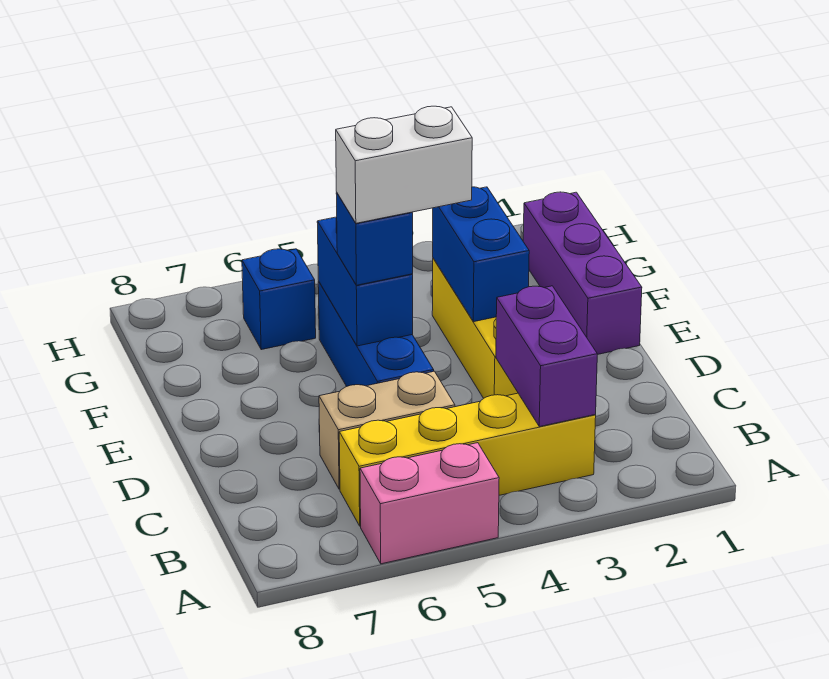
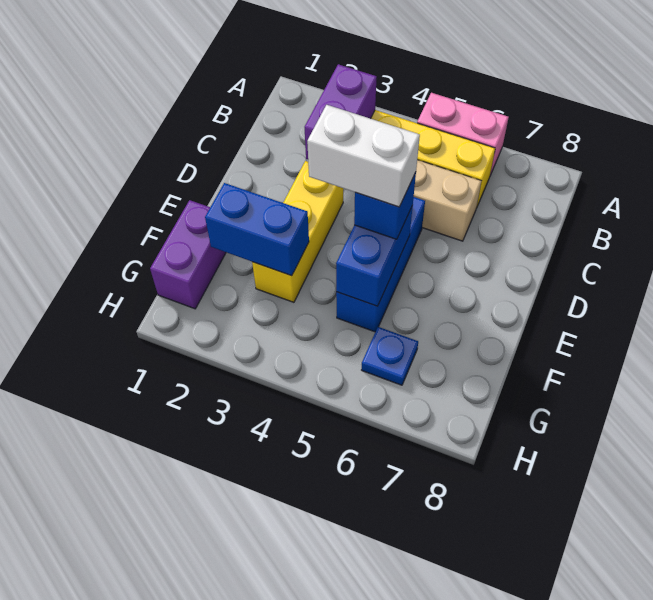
purple brick E1:G1 level 1 -> purple brick F1:G1 level 1
blue brick E3:F3 level 2 -> blue brick F2:F3 level 2
blue brick G6 level 1 -> blue plate G6 level 1

